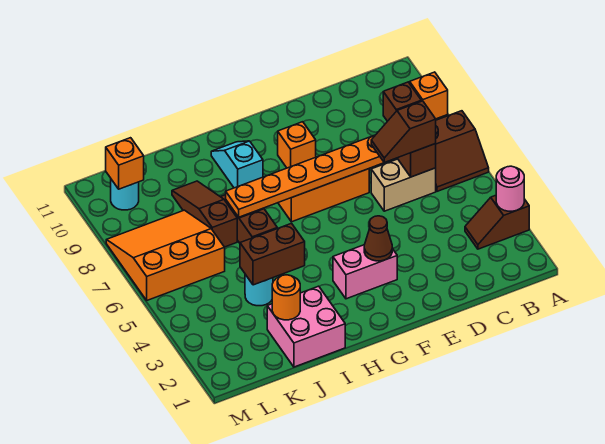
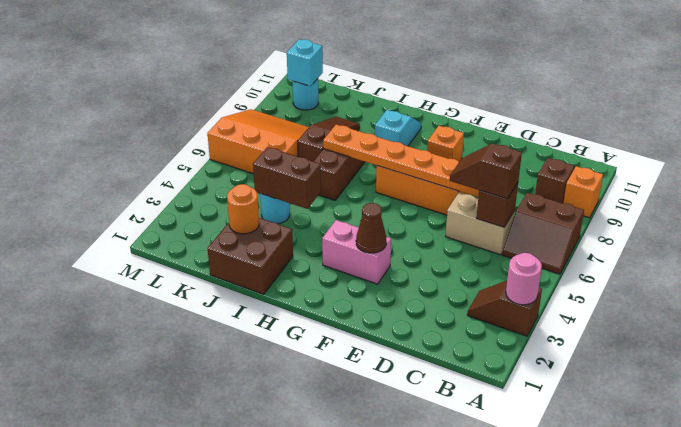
pink brick I1:J2 level 1 -> brown brick I1:J2 level 1
orange brick L10 level 2 -> cyan brick L10 level 2

